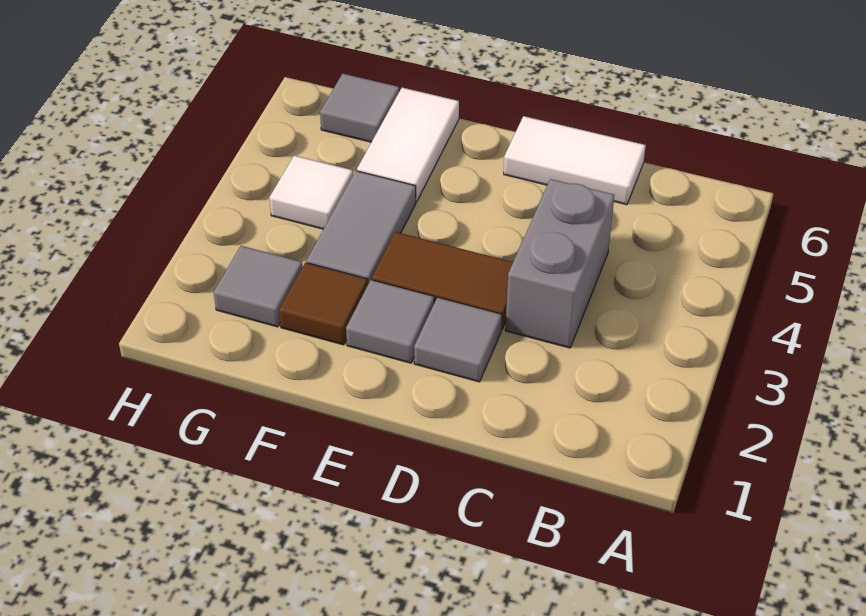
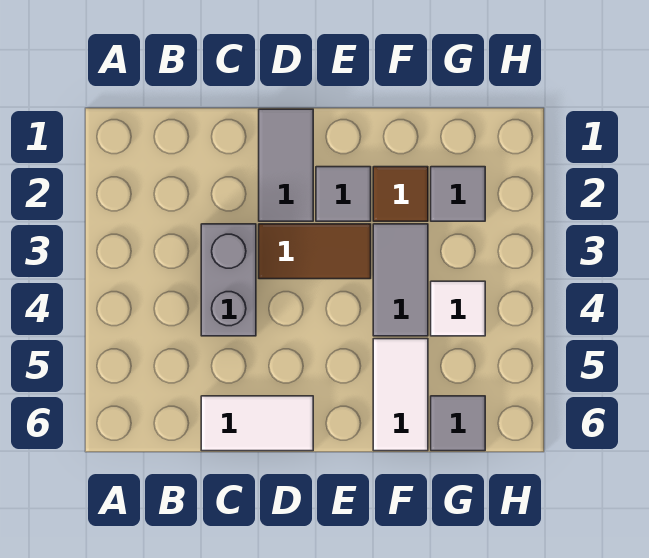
grey tile D2 level 1 -> grey tile D1:D2 level 1

